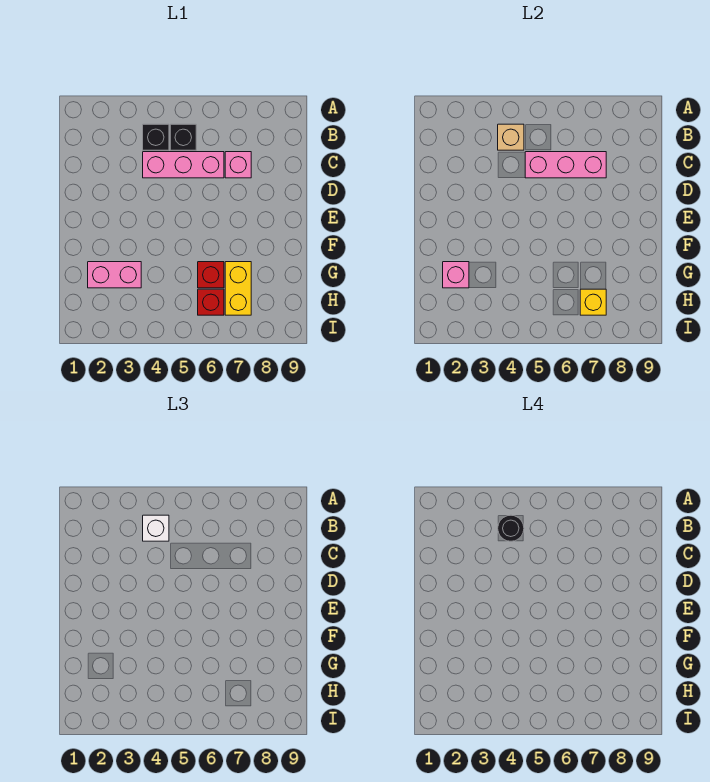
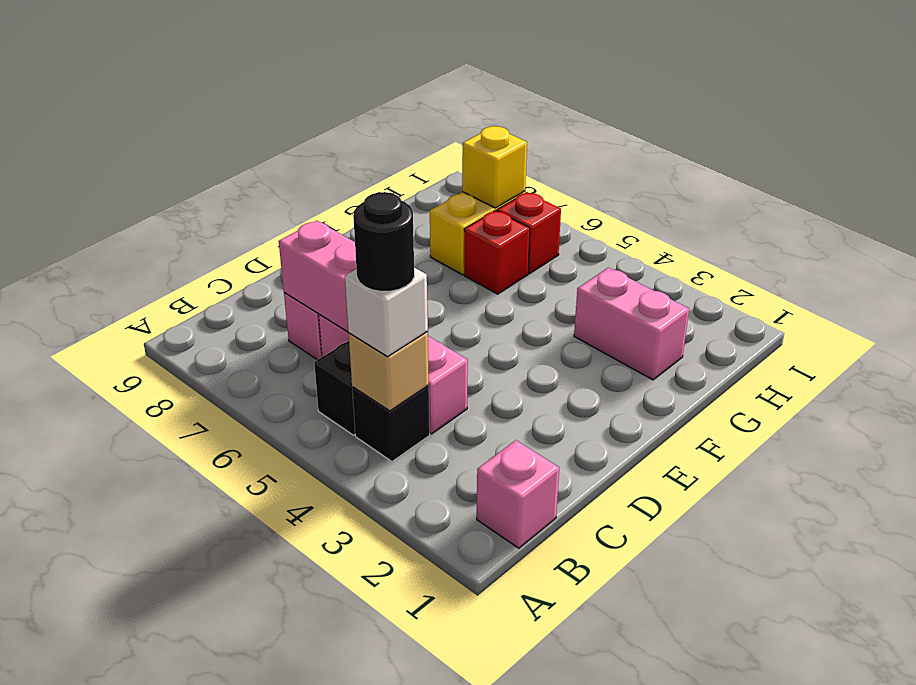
pink brick G2 level 2 -> pink brick B1 level 1

